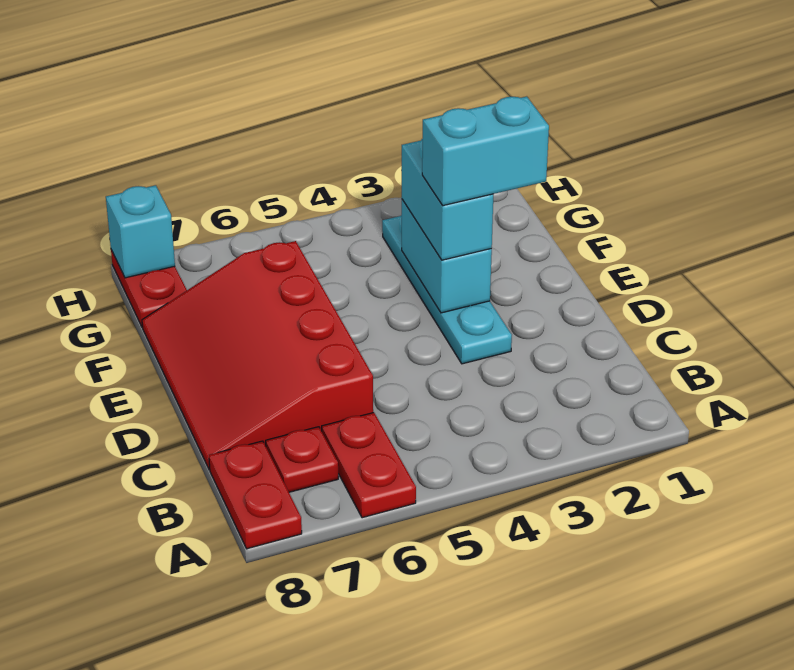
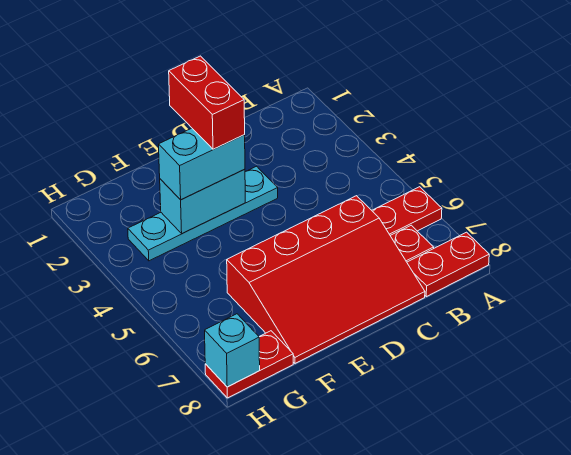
cyan brick E2:E3 level 4 -> red brick E2:E3 level 4

